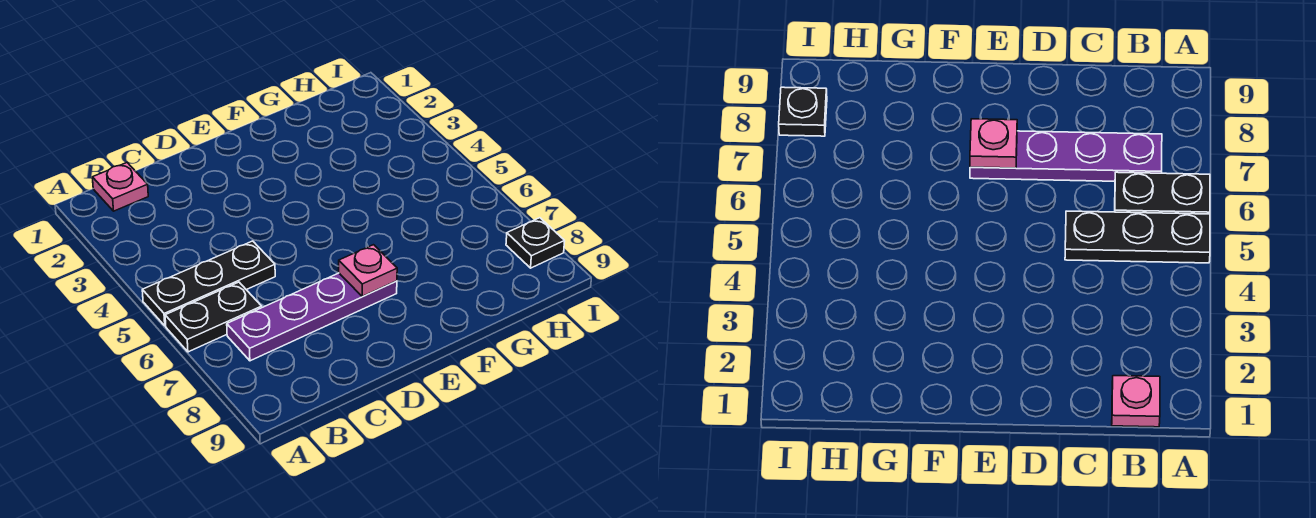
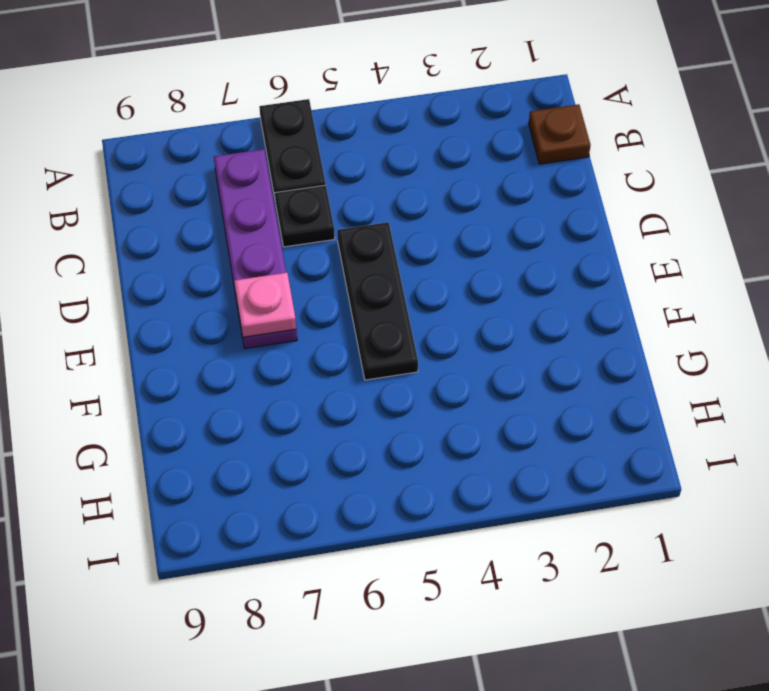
black plate A5:C5 level 1 -> black plate D5:F5 level 1
pink plate B1 level 1 -> brown plate B1 level 1
black plate I8 level 1 -> black plate C6 level 1

